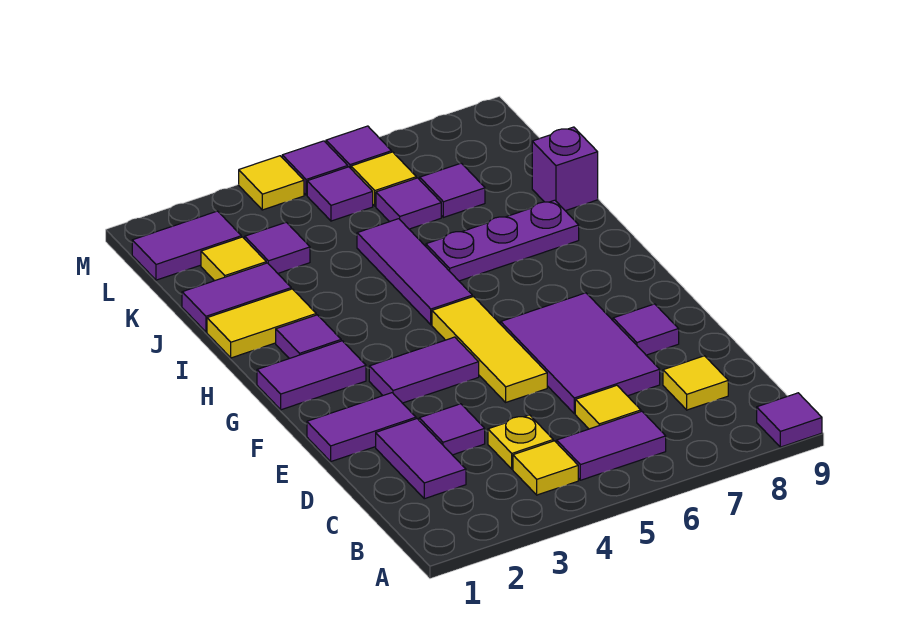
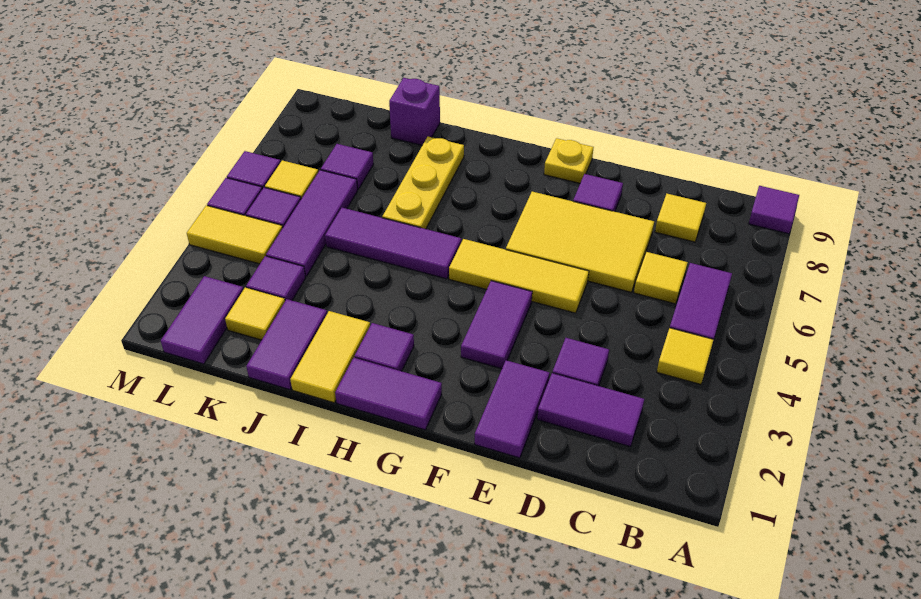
yellow plate C4 level 1 -> yellow plate F9 level 1
purple tile D6:F7 level 1 -> yellow tile D6:F7 level 1
purple tile G1:G2 level 1 -> purple tile G1:H1 level 1
purple plate I6:I8 level 1 -> yellow plate I6:I8 level 1
purple tile K6 level 1 -> purple tile K4:K6 level 1
yellow tile M4 level 1 -> yellow tile L4:M4 level 1

